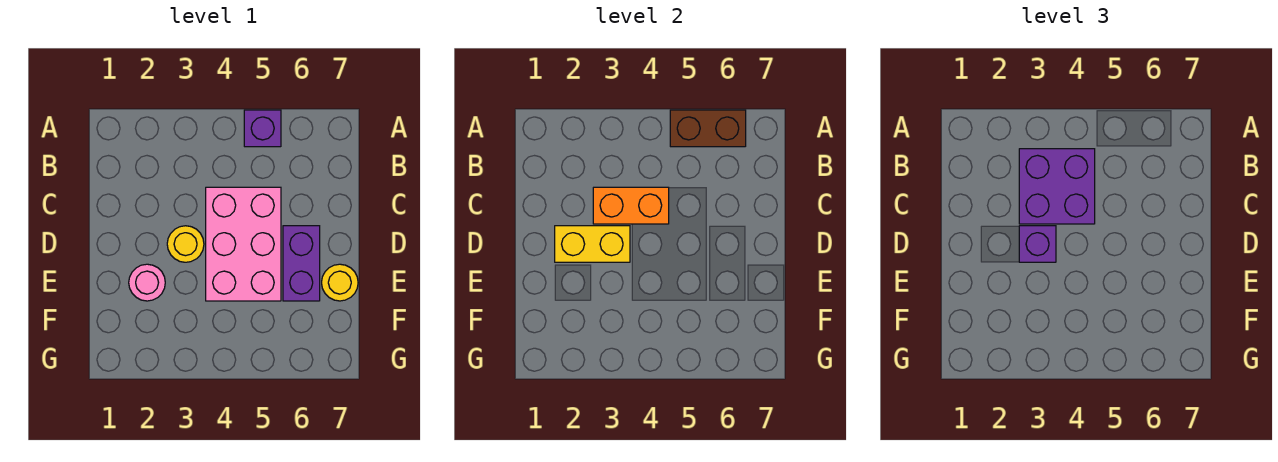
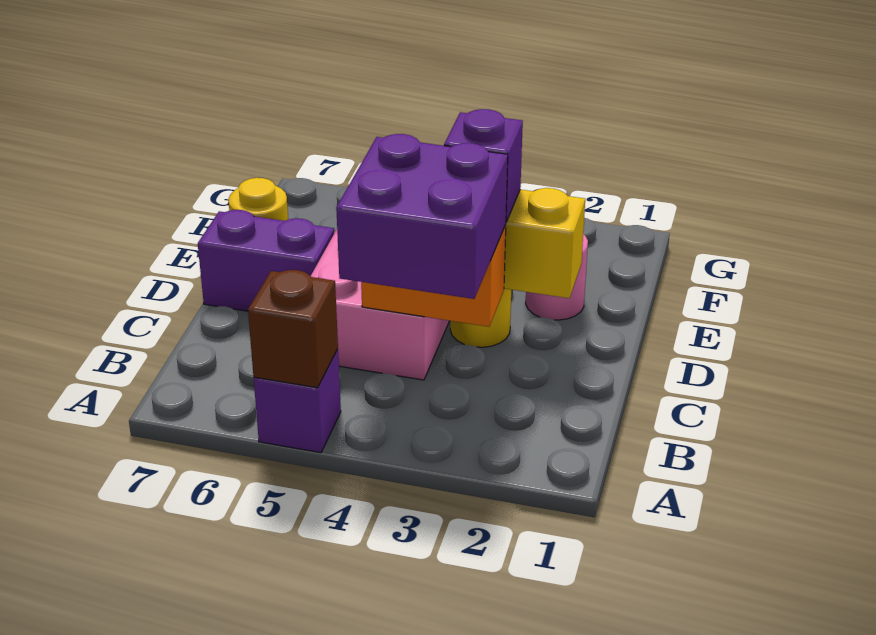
brown brick A5:A6 level 2 -> brown brick A5 level 2
purple brick D6:E6 level 1 -> purple brick D6:D7 level 1

